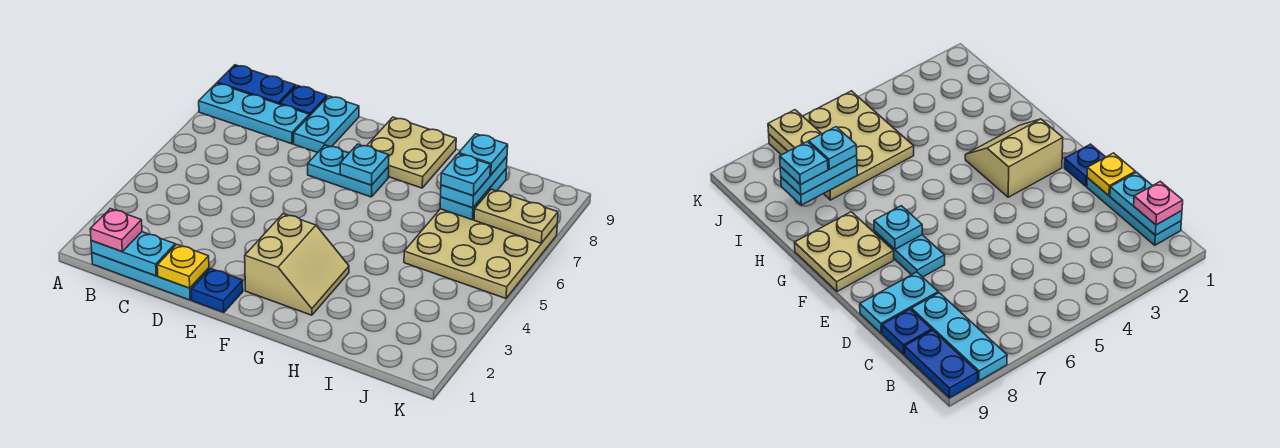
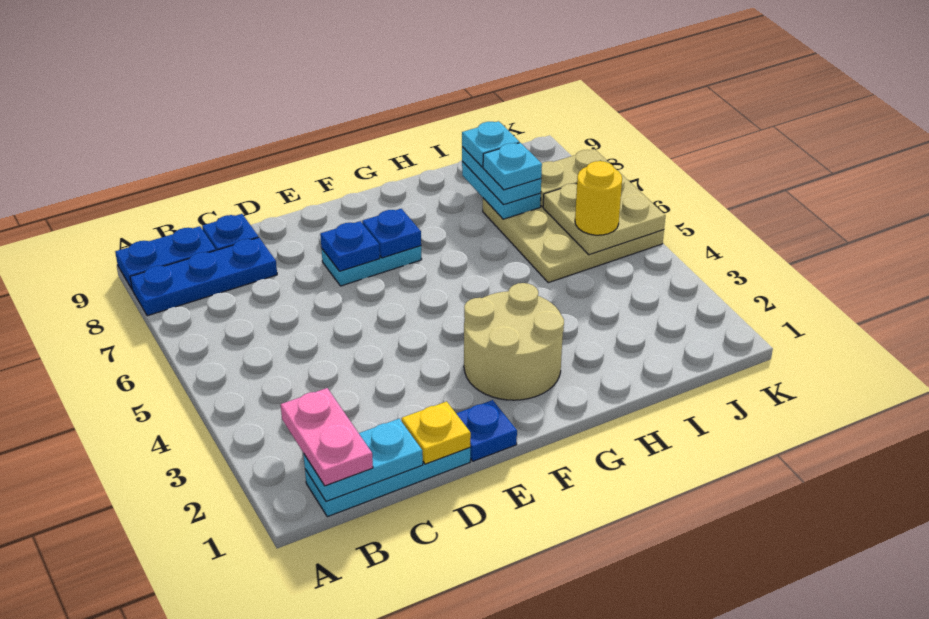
cyan plate A8:C8 level 1 -> blue plate A8:C8 level 1
pink plate B1 level 3 -> pink plate B1:B2 level 3
cyan plate D8:D9 level 1 -> none
none -> blue plate E7 level 2
tan slope F2:G3 level 1 top F -> tan round brick F2:G3 level 1
cyan plate F7 level 2 -> blue plate F7 level 2
tan plate F8:G9 level 1 -> tan plate J5:K6 level 2
none -> yellow round brick J5 level 3

